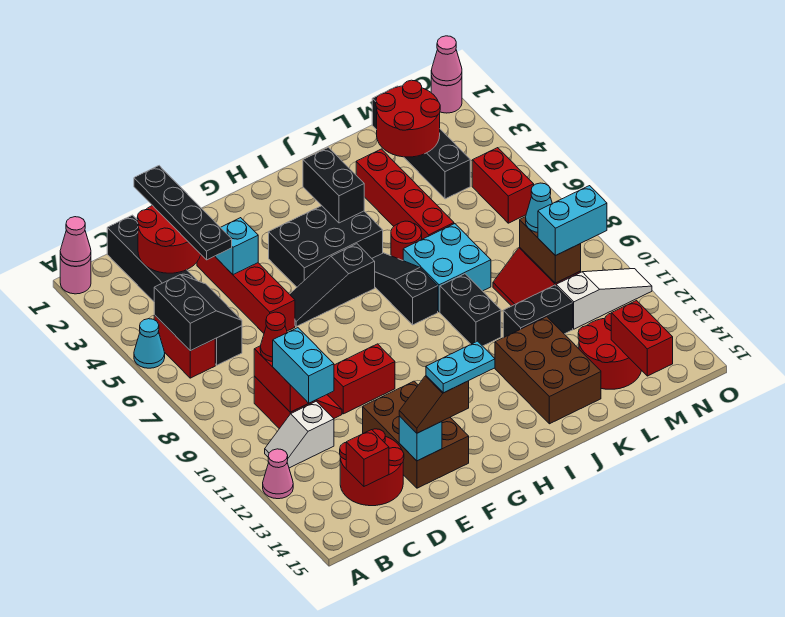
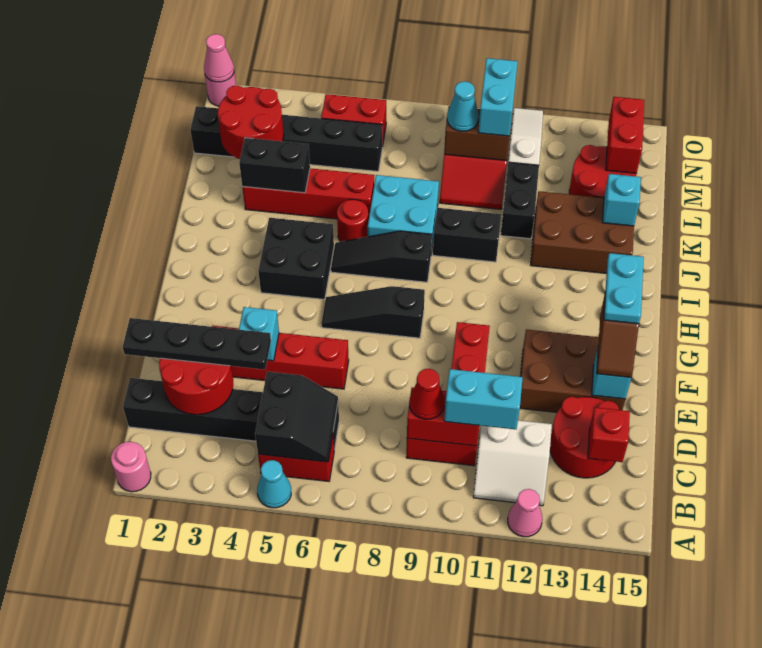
pink cone A1 level 2 -> none
black slope B5:C6 level 2 top B -> black slope B5:C6 level 2 top 5
white slope B11:C11 level 1 top C -> white slope B11:C12 level 1 top C
black slope F6:H6 level 1 top H -> black slope G6:G8 level 1 top 8
black brick G4:I5 level 1 -> black brick H4:I5 level 1
black brick I3:I4 level 2 -> black brick K3:K4 level 2
none -> cyan brick K14 level 2
black brick M1:M4 level 1 -> black brick M1:M6 level 1
red brick M14:M15 level 2 -> red brick M14:N14 level 2

